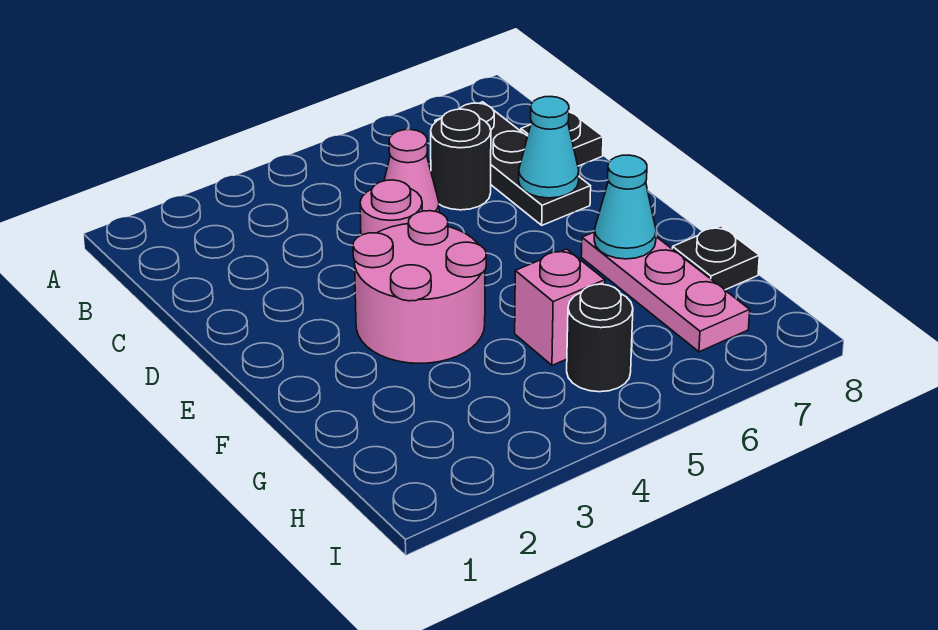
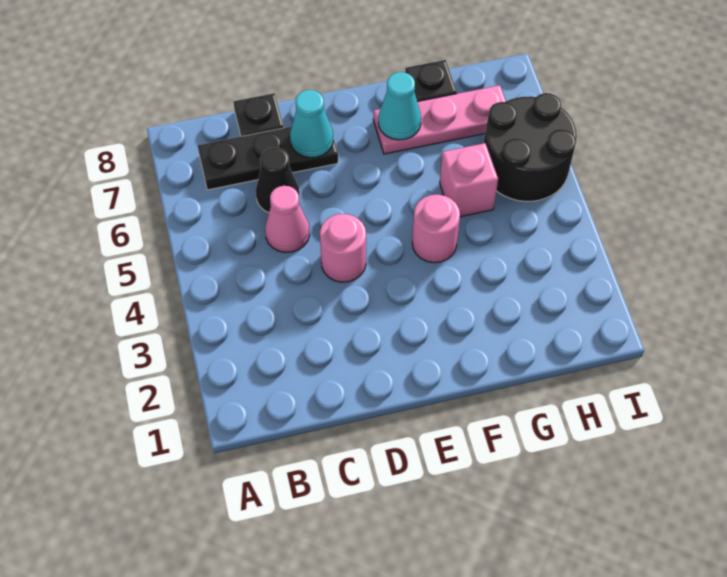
black round brick C6 level 1 -> black cone C6 level 1
pink round brick E3:F4 level 1 -> pink round brick F4 level 1
black round brick H5 level 1 -> black round brick H5:I6 level 1

